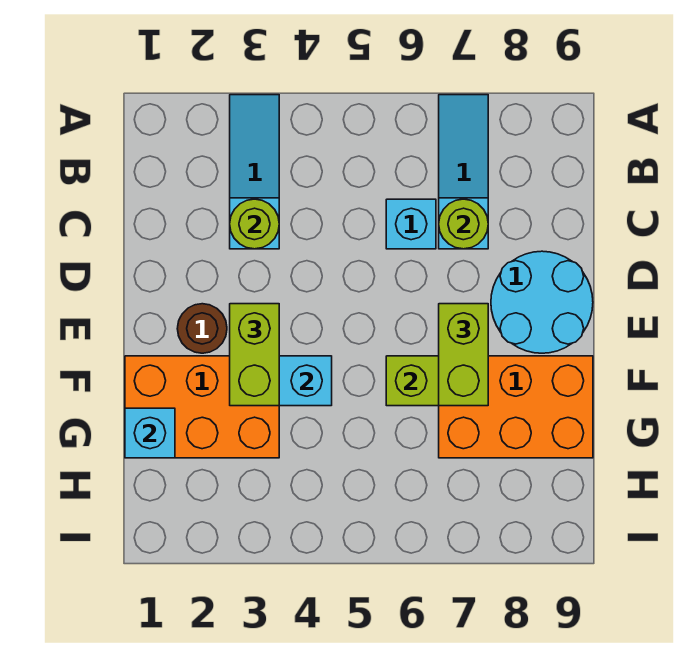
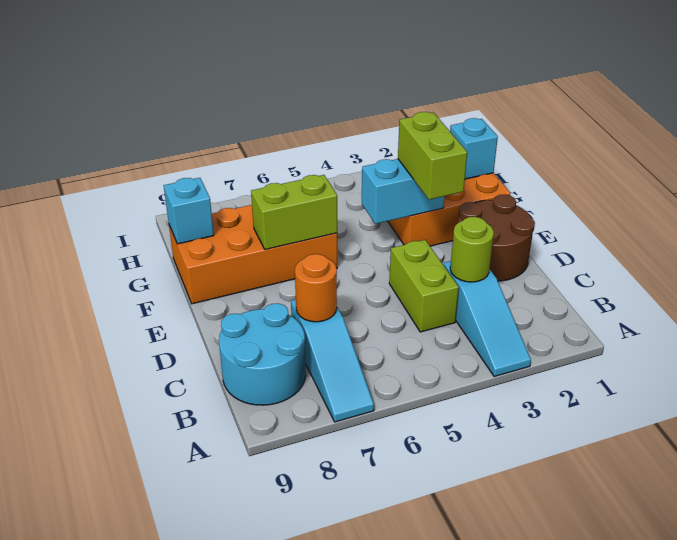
cyan brick C6 level 1 -> cyan brick G9 level 2
lime round brick C7 level 2 -> orange round brick C7 level 2
cyan round brick D8:E9 level 1 -> cyan round brick B8:C9 level 1
brown round brick E2 level 1 -> brown round brick D1:E2 level 1
lime brick E7:F7 level 3 -> lime brick C4:D4 level 1
orange brick F7:G9 level 1 -> orange brick F6:G9 level 1

